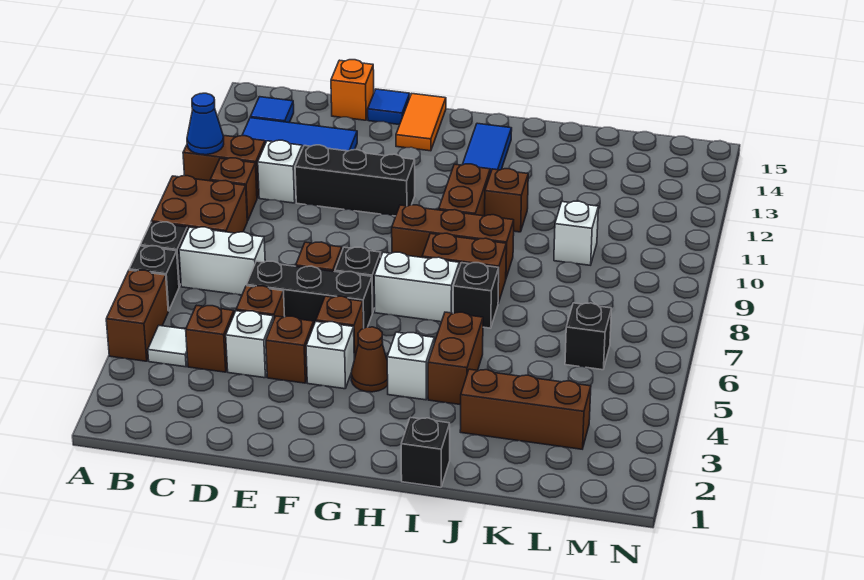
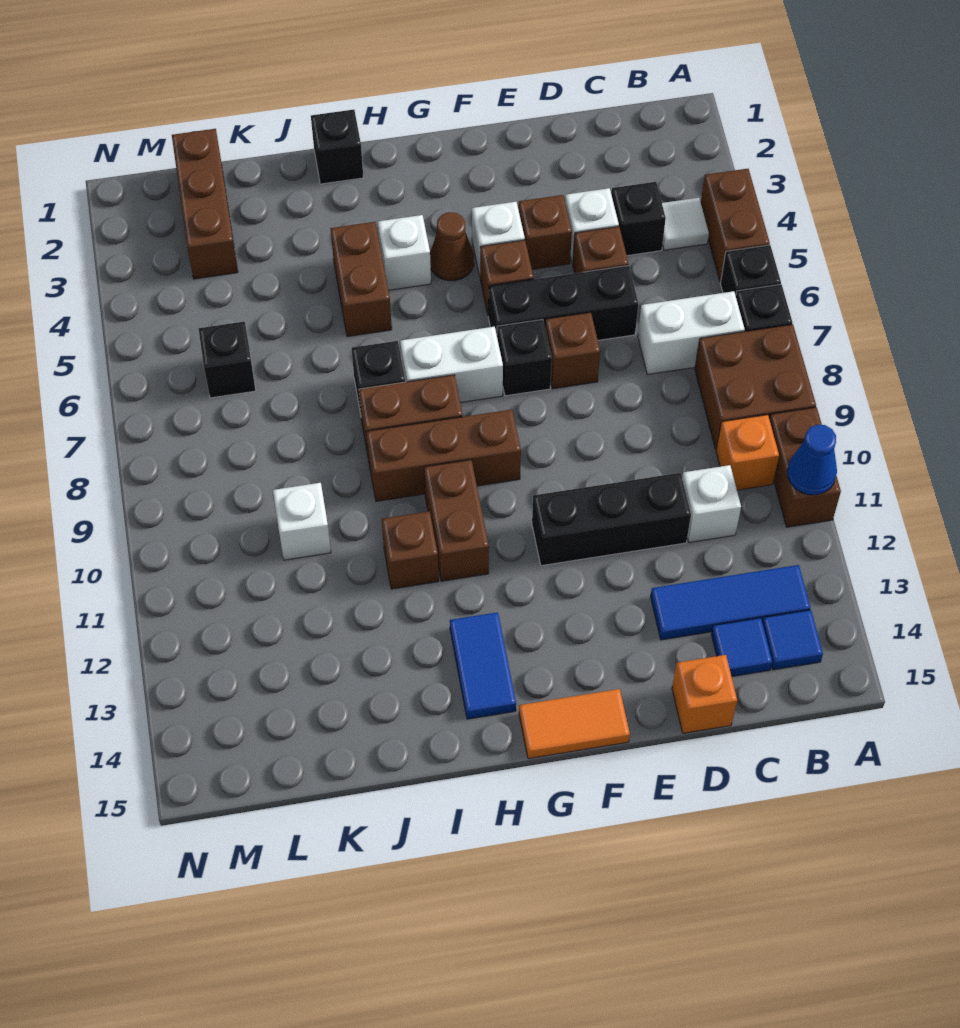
brown brick A11:B11 level 1 -> brown brick A10:A11 level 1
brown brick B10 level 1 -> orange brick B10 level 1
brown brick C4 level 1 -> black brick C4 level 1
blue tile E15 level 1 -> blue tile C14 level 1
orange tile F14:F15 level 1 -> orange tile F15:G15 level 1
brown brick J3:L3 level 1 -> brown brick L1:L3 level 1

